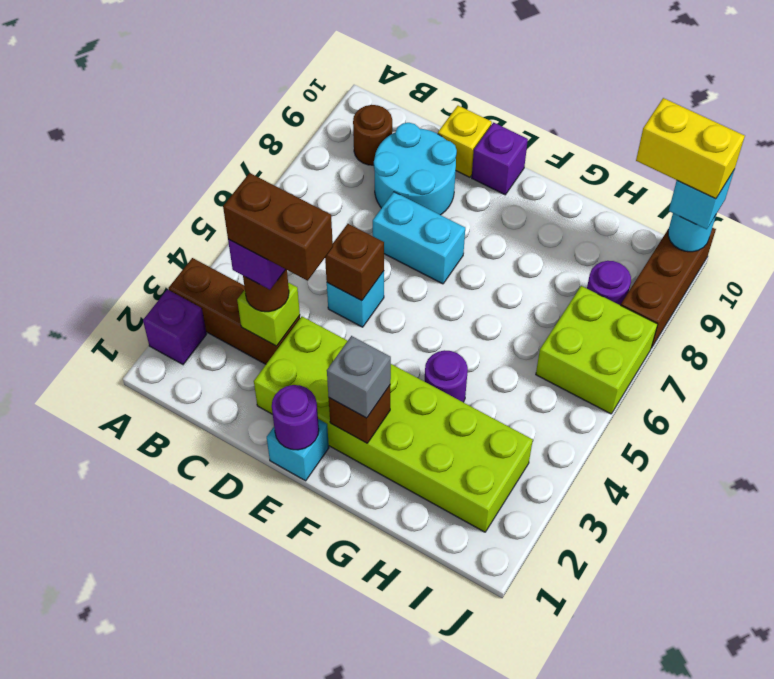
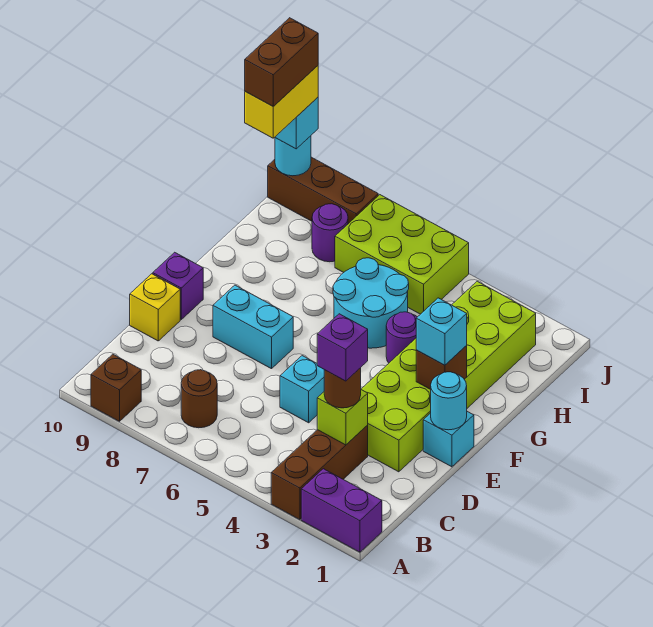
purple brick A2 level 1 -> purple brick A1:A2 level 1
brown round brick B9 level 1 -> brown round brick B7 level 1
brown brick C3:D3 level 5 -> brown brick I10:J10 level 5
cyan round brick C8:D9 level 1 -> cyan round brick G5:H6 level 1
brown brick D5 level 2 -> brown brick A9 level 1
cyan brick D7:E7 level 1 -> cyan brick E7:E8 level 1
purple round brick E1 level 2 -> cyan round brick E1 level 2
grey brick F2 level 3 -> cyan brick F2 level 3
lime brick I6:J7 level 1 -> lime brick I5:J7 level 1

